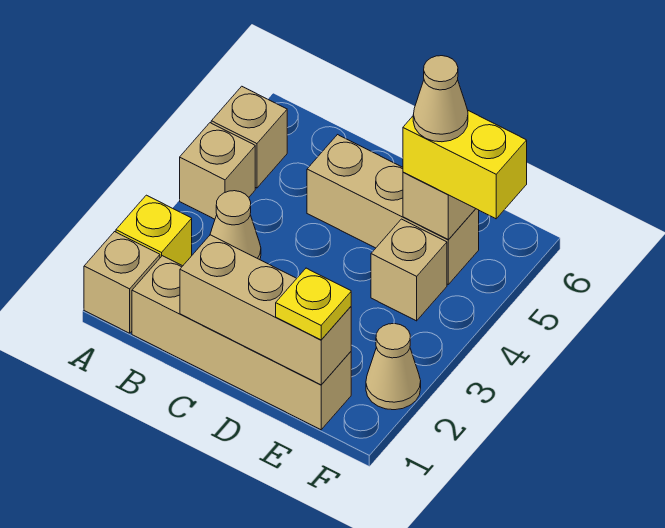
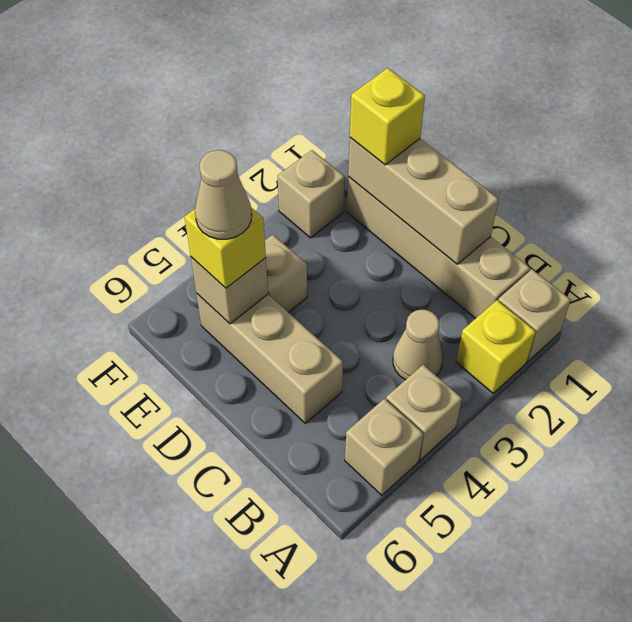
yellow plate E1 level 3 -> yellow brick E1 level 3
yellow brick E5:F5 level 3 -> yellow brick E5 level 3
tan cone F2 level 1 -> tan brick F2 level 1

